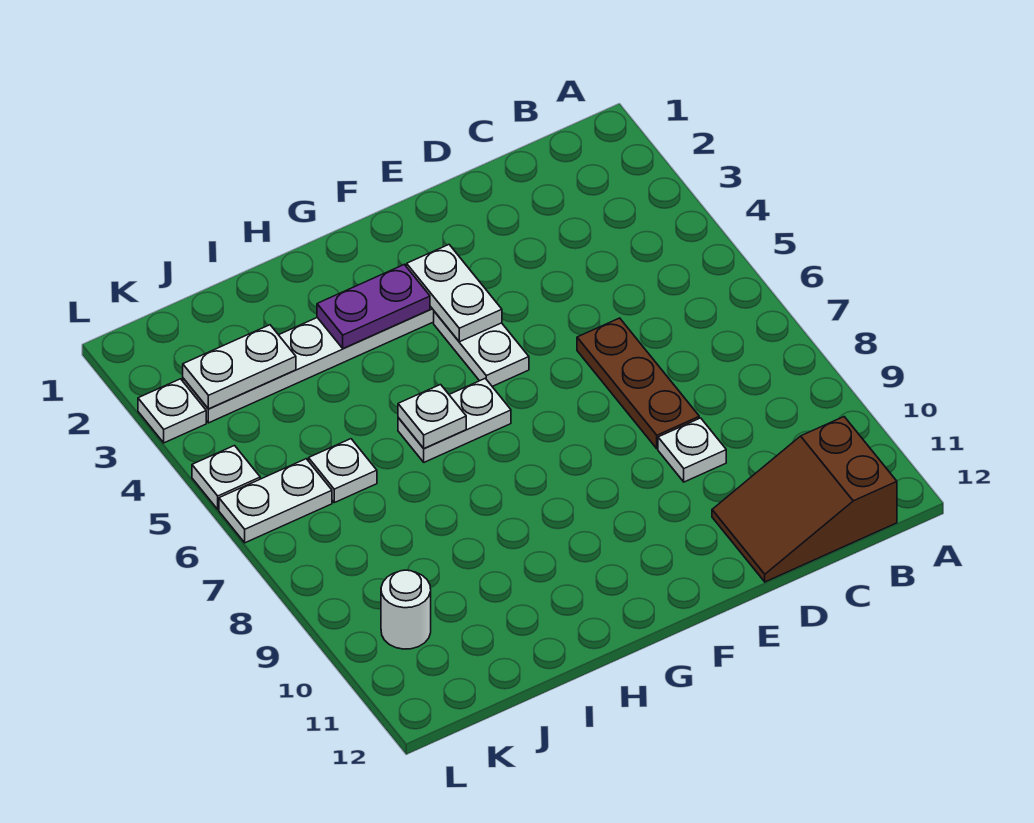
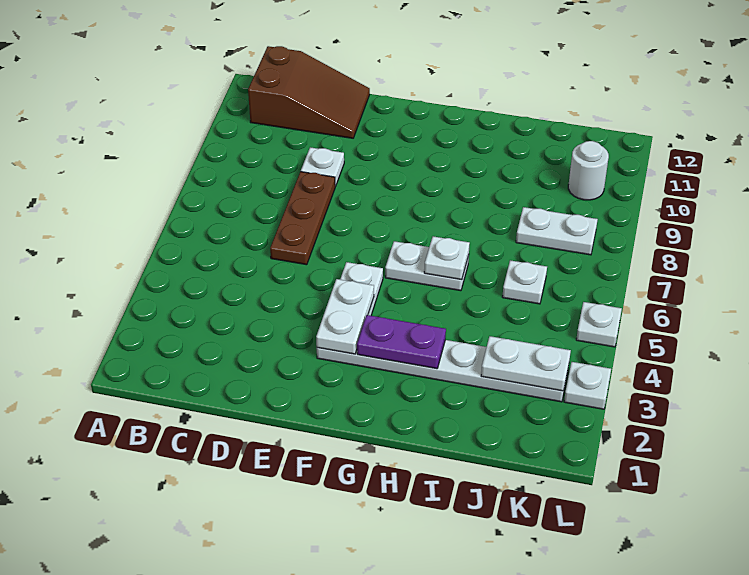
white plate K6:L6 level 1 -> white plate J8:K8 level 1

